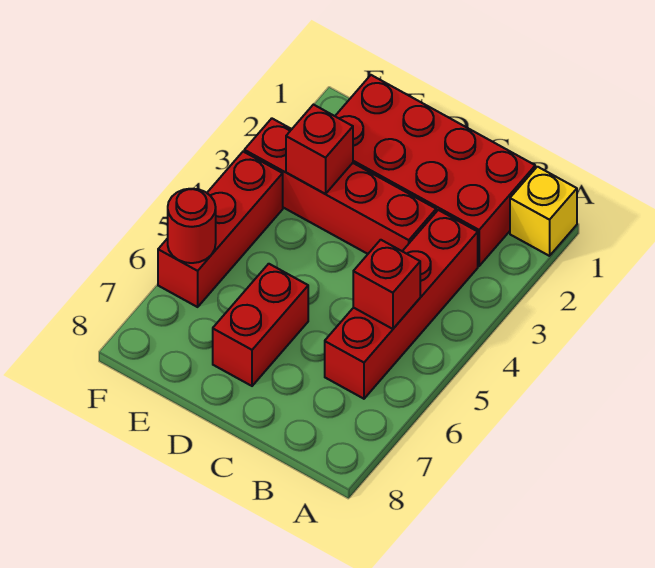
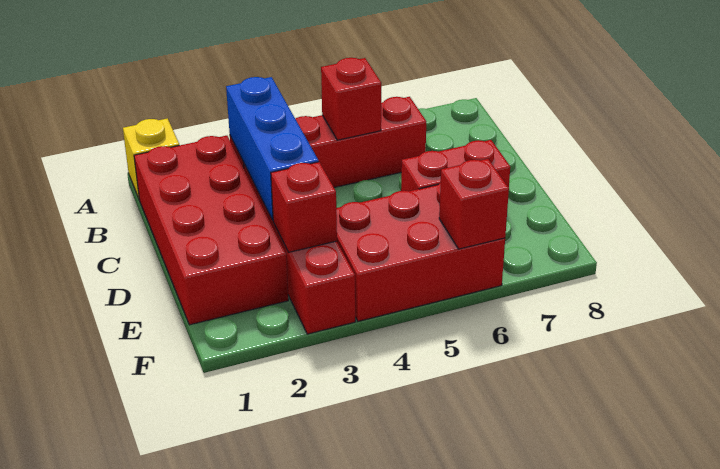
none -> blue brick B3:D3 level 2
red brick F4:F6 level 1 -> red brick E4:F6 level 1
red round brick F6 level 2 -> red brick F6 level 2

